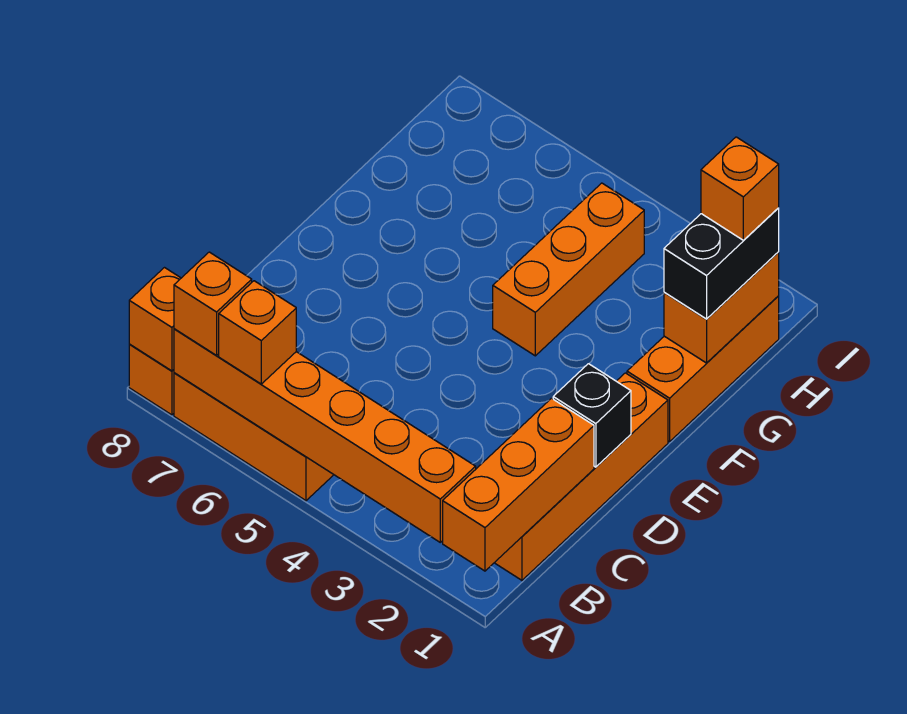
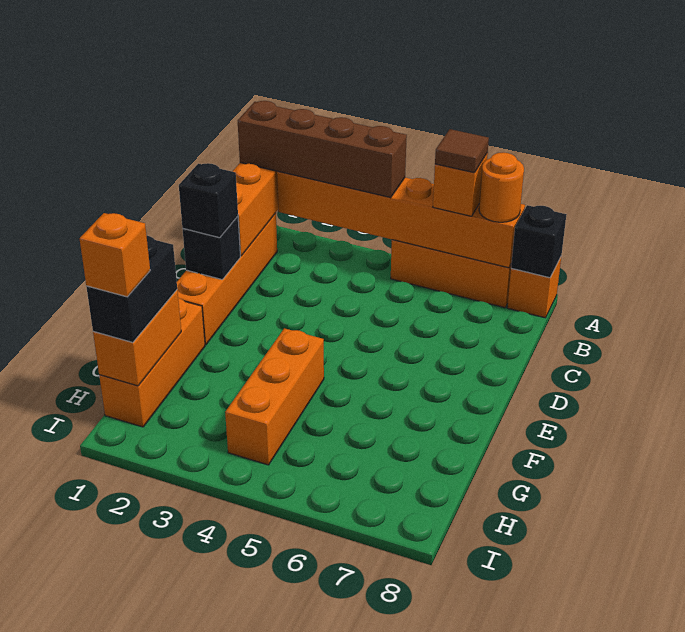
none -> brown brick A1:A4 level 3
none -> brown tile A6 level 4
orange brick A7 level 3 -> orange round brick A7 level 3
orange brick A8 level 2 -> black brick A8 level 2
none -> black brick D1 level 3

